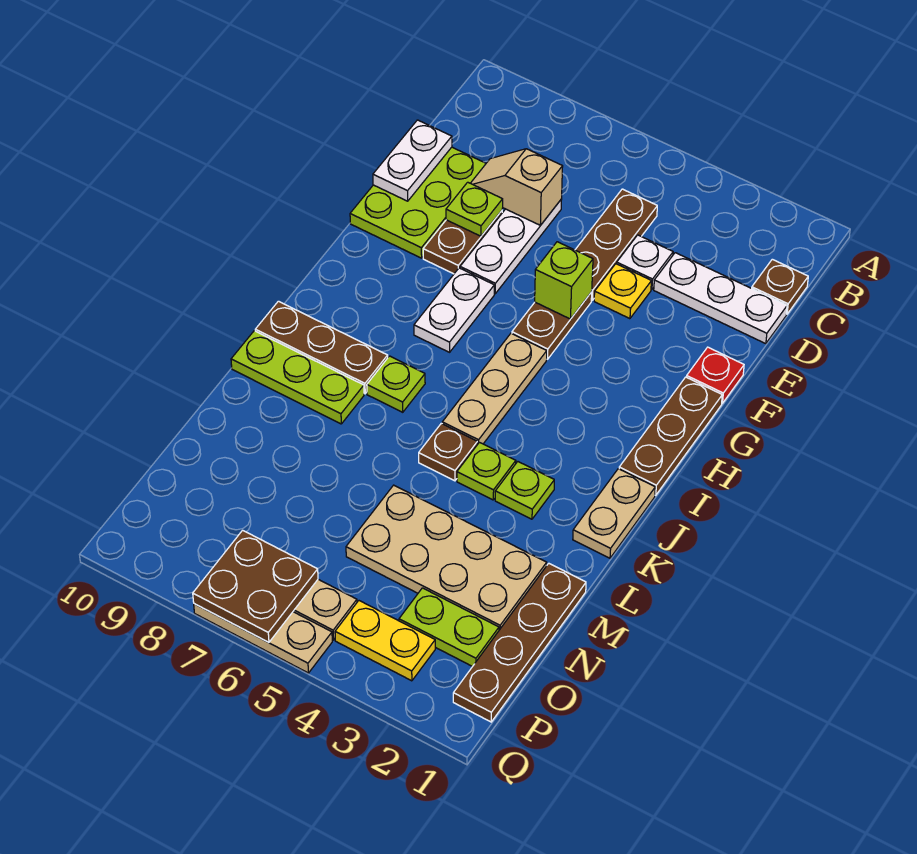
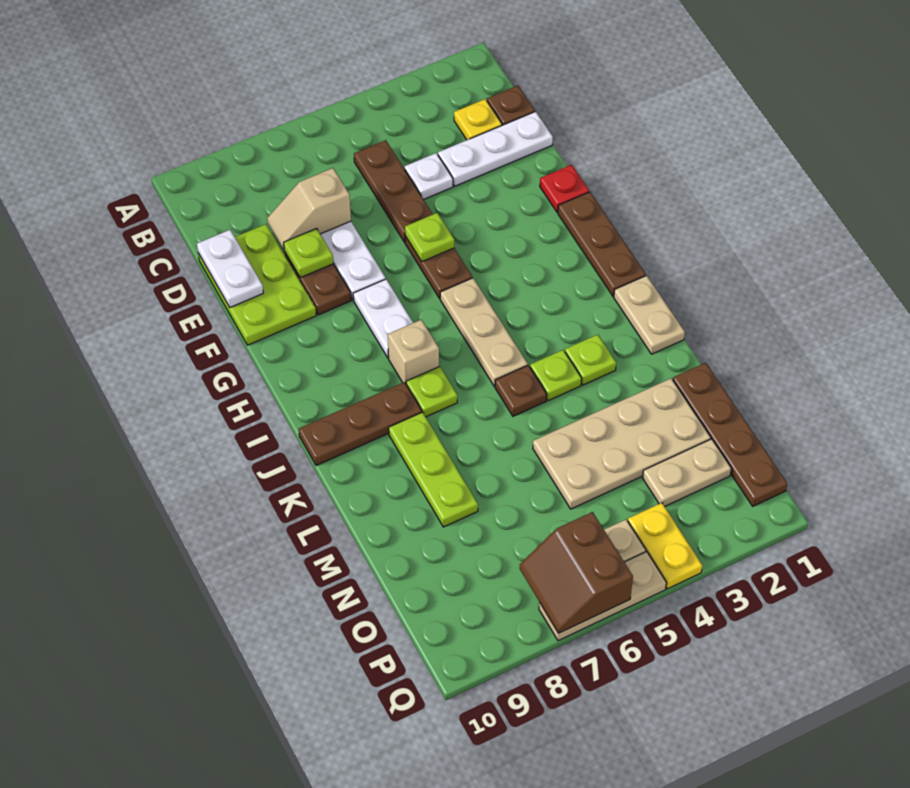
yellow plate E4 level 1 -> yellow plate C2 level 1
lime brick F5 level 2 -> lime plate F5 level 2
none -> tan brick I7 level 1
lime plate K8:K10 level 1 -> lime plate K8:M8 level 1
lime plate O2:O3 level 1 -> tan plate O2:O3 level 1
yellow plate P3:P4 level 1 -> yellow plate P4:Q4 level 1
brown plate P6:Q7 level 2 -> brown slope P6:Q7 level 2 top 6

